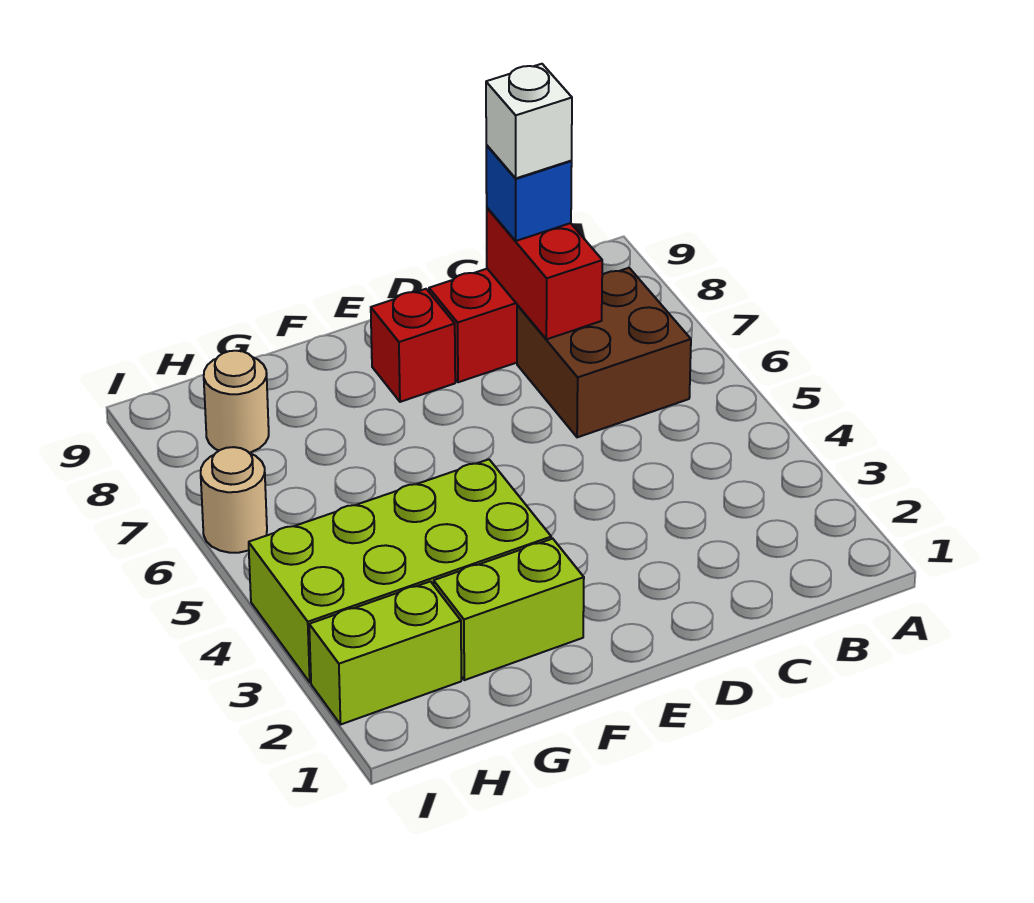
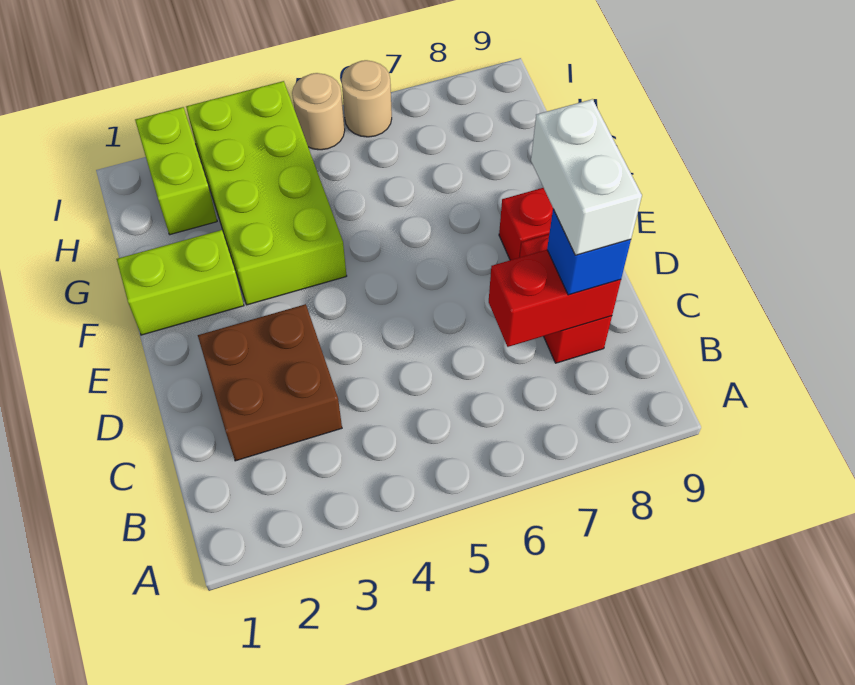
brown brick B6:C7 level 1 -> brown brick C2:D3 level 1
white brick C8 level 4 -> white brick C8:D8 level 4
lime brick F2:G2 level 1 -> lime brick F1:F2 level 1
tan round brick H8 level 1 -> tan round brick I5 level 1

